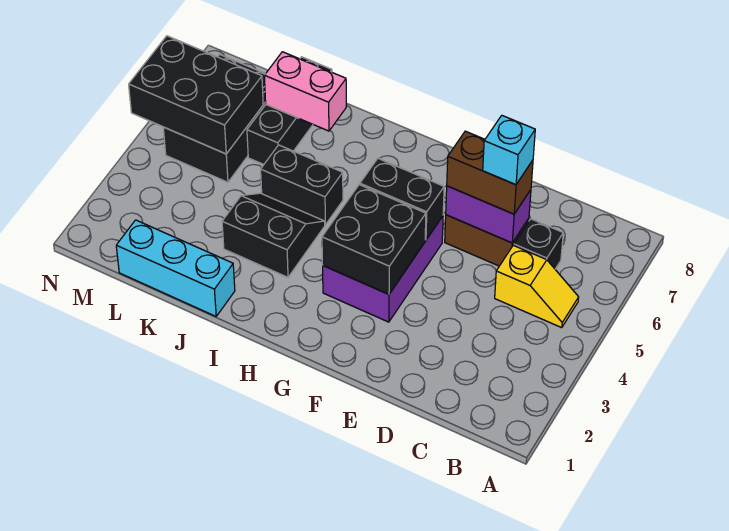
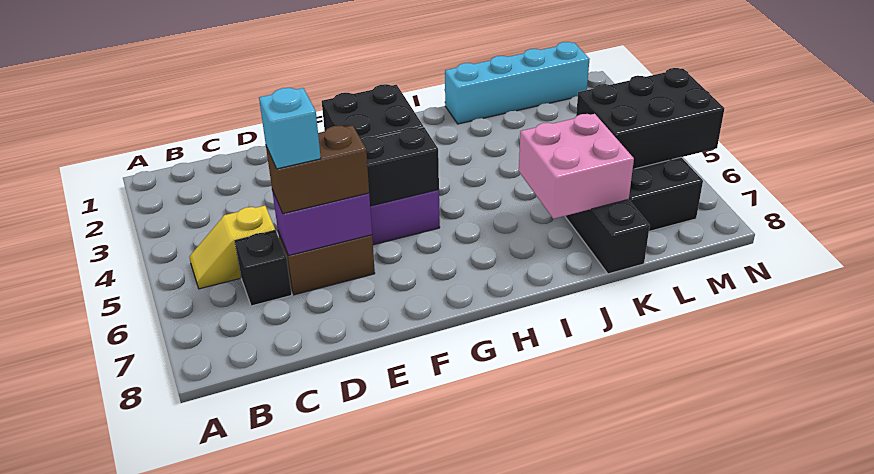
black slope I3:J4 level 1 top 3 -> none
black brick I5:J5 level 1 -> none
cyan brick J1:L1 level 1 -> cyan brick J1:M1 level 1
pink brick J7:K7 level 2 -> pink brick J6:K7 level 2

